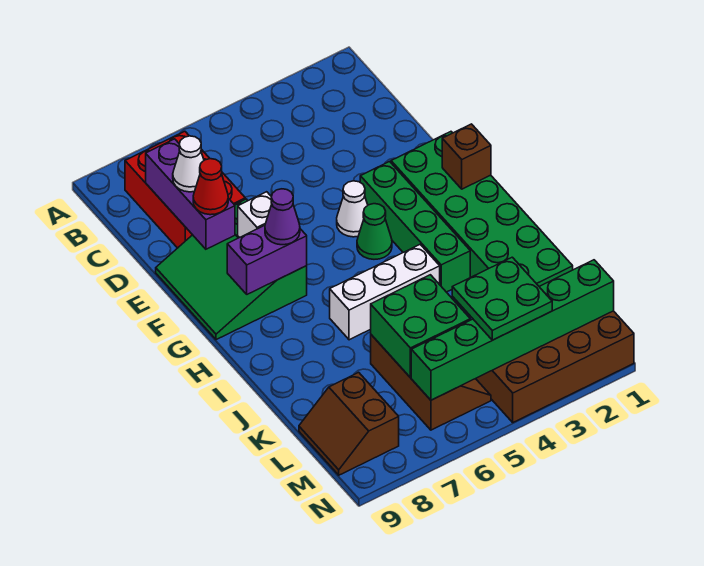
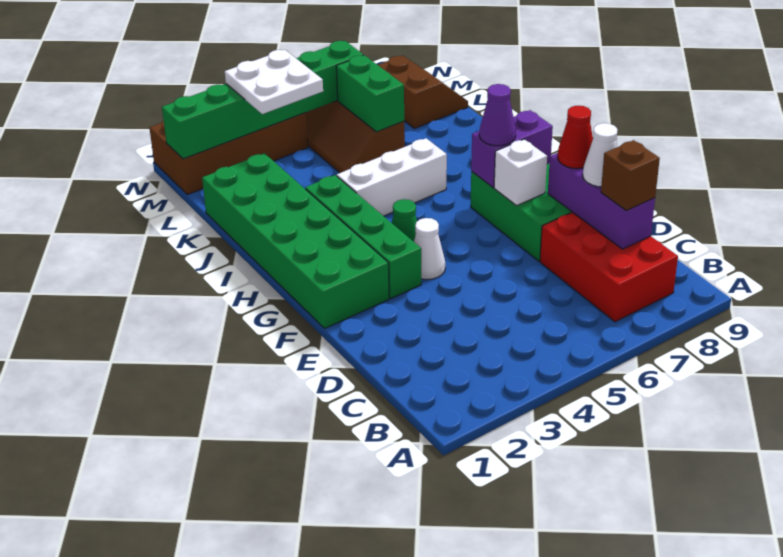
brown brick G1 level 2 -> brown brick C8 level 3
green brick K5:L6 level 2 -> green brick K6:L6 level 2
green plate L3:M4 level 3 -> white plate L3:M4 level 3

